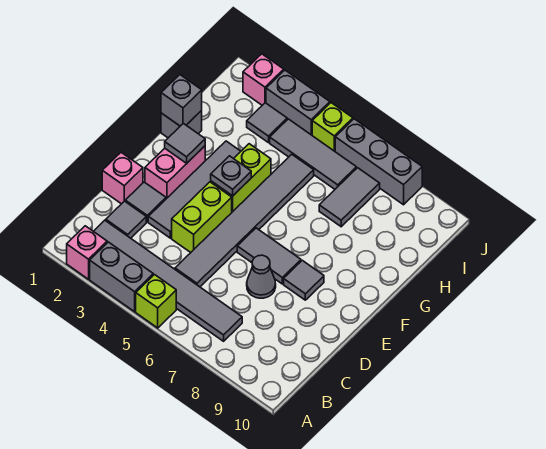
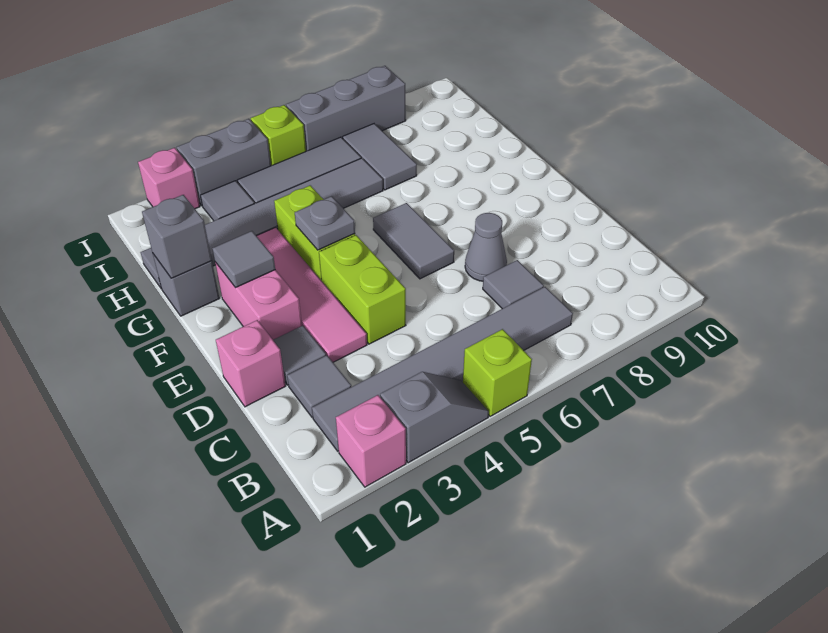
grey brick A3:A4 level 1 -> grey slope A3:A4 level 1 top 3
grey tile C5:H5 level 1 -> grey tile H1:H6 level 1
grey tile D3:G3 level 1 -> pink tile D3:G3 level 1
grey tile E6:E7 level 1 -> grey tile E6:F6 level 1
grey tile E8 level 1 -> grey tile C7 level 1

